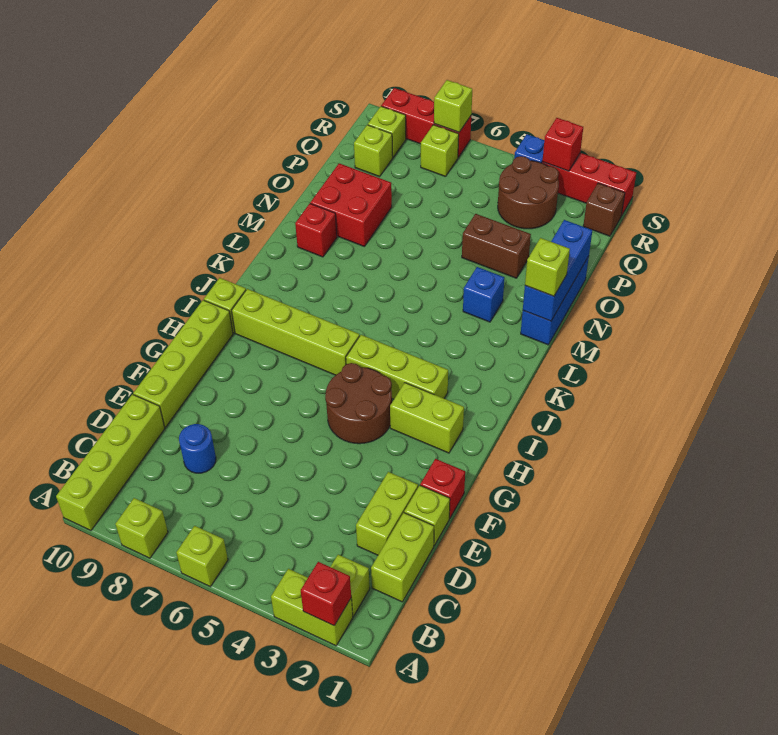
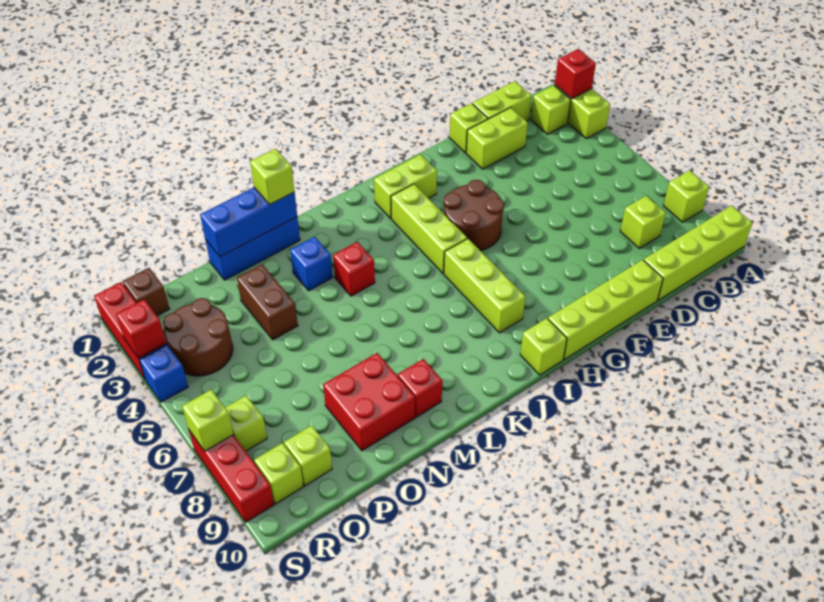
lime brick A6 level 1 -> lime brick C8 level 1
blue round brick D8 level 1 -> none
red brick F1 level 1 -> red brick L4 level 1
lime brick H2:H3 level 1 -> lime brick H2:I2 level 1
lime brick I6:I9 level 1 -> lime brick I6:I8 level 1

